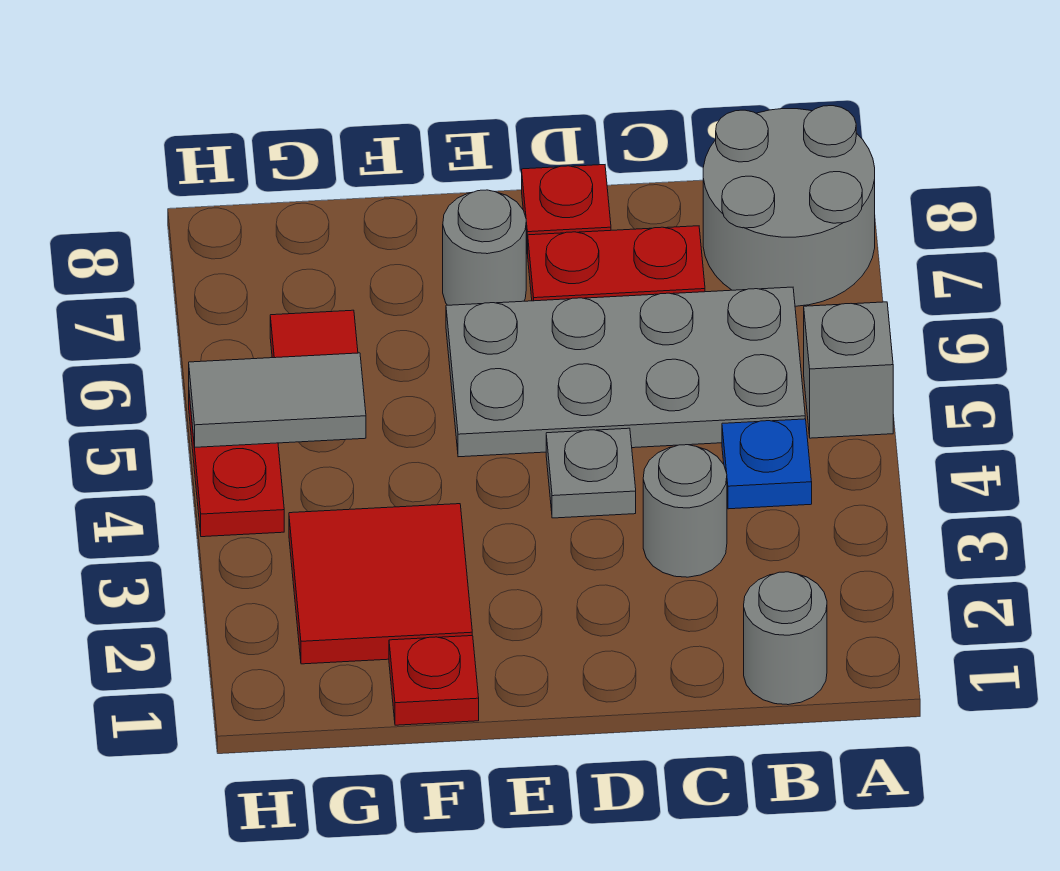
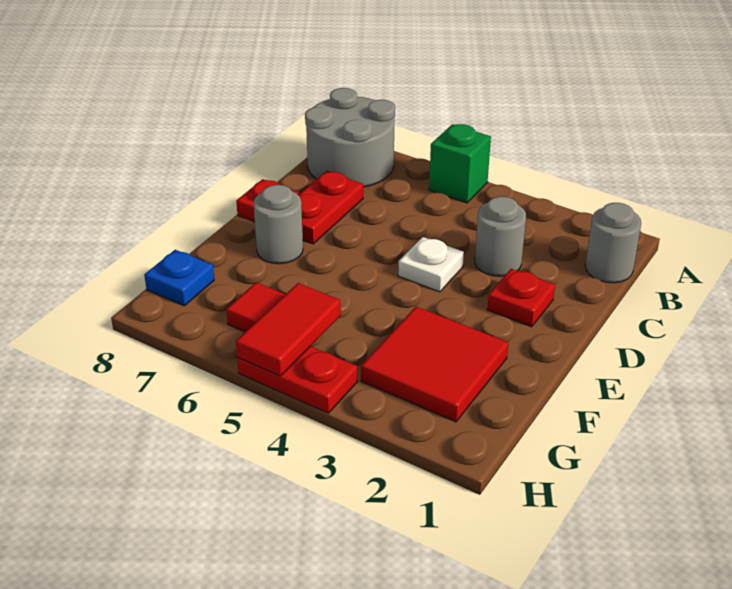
grey brick A5 level 1 -> green brick A5 level 1
blue plate B4 level 1 -> blue plate G8 level 1
grey plate B5:E6 level 1 -> none
grey plate D4 level 1 -> white plate D4 level 1
red plate F1 level 1 -> red plate D2 level 1
grey tile G5:H5 level 2 -> red tile G5:H5 level 2

